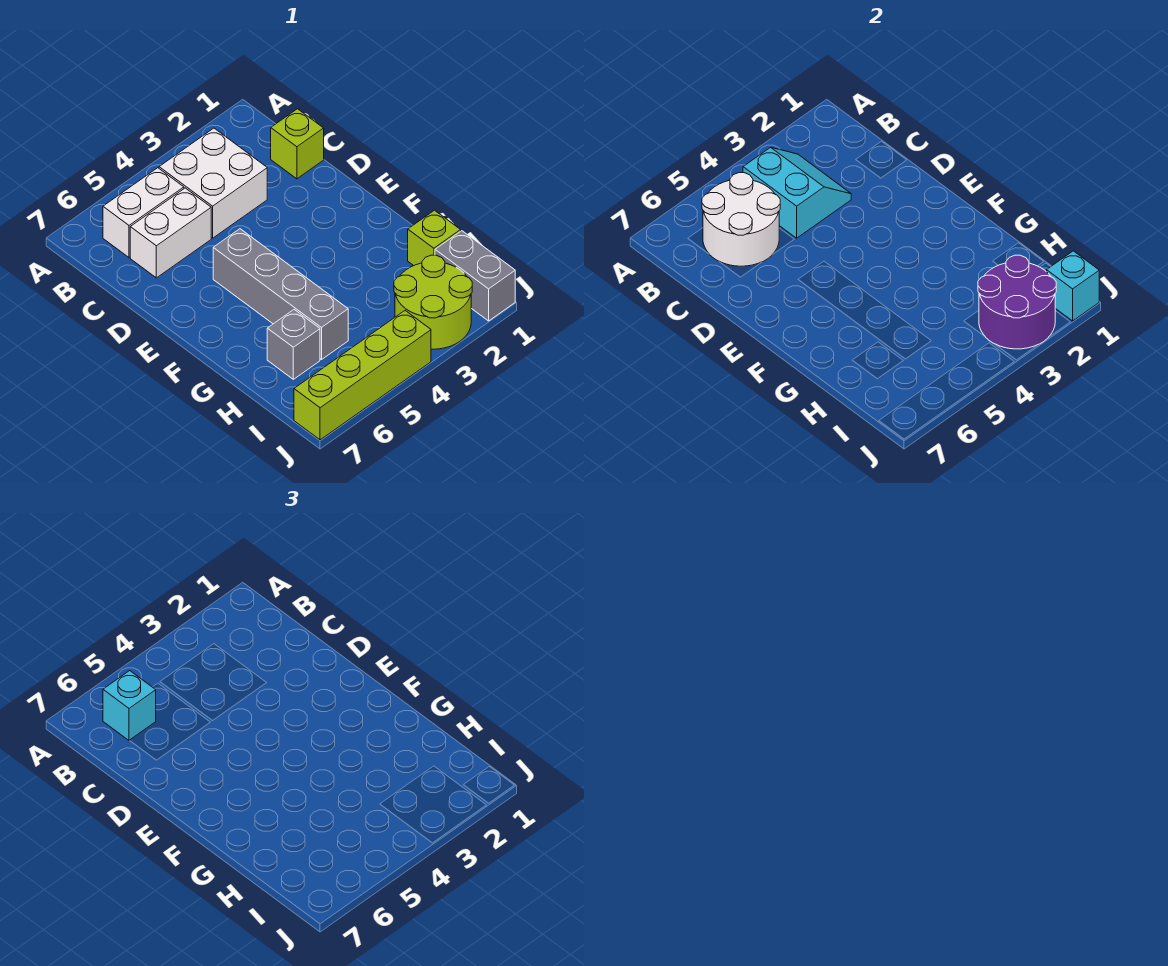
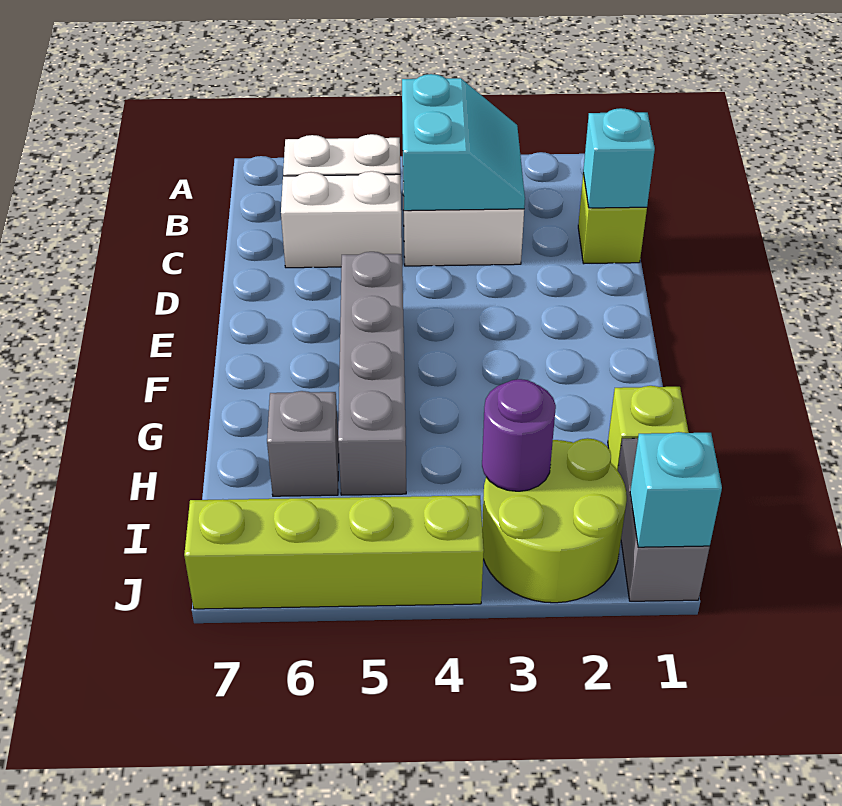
white round brick B5:C6 level 2 -> none
cyan brick B6 level 3 -> cyan brick C1 level 2
purple round brick I2:J3 level 2 -> purple round brick I3 level 2

